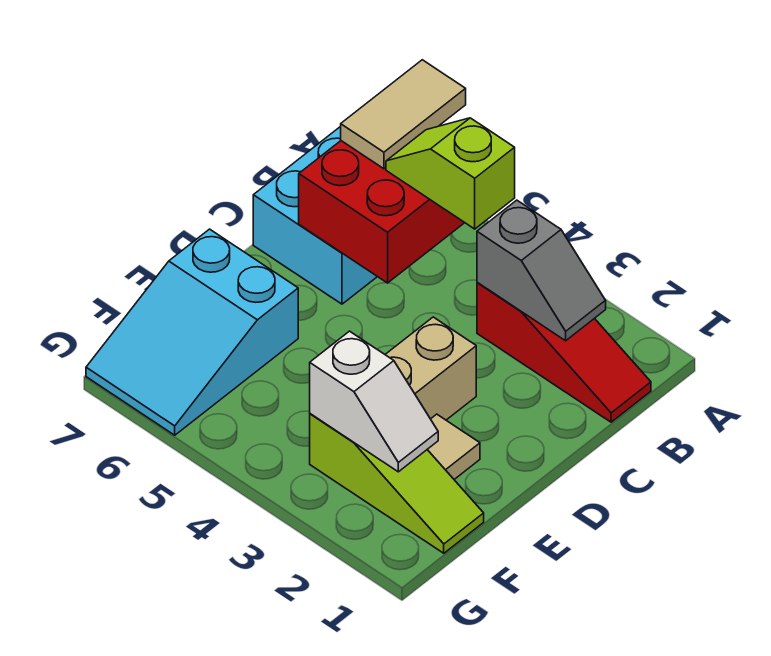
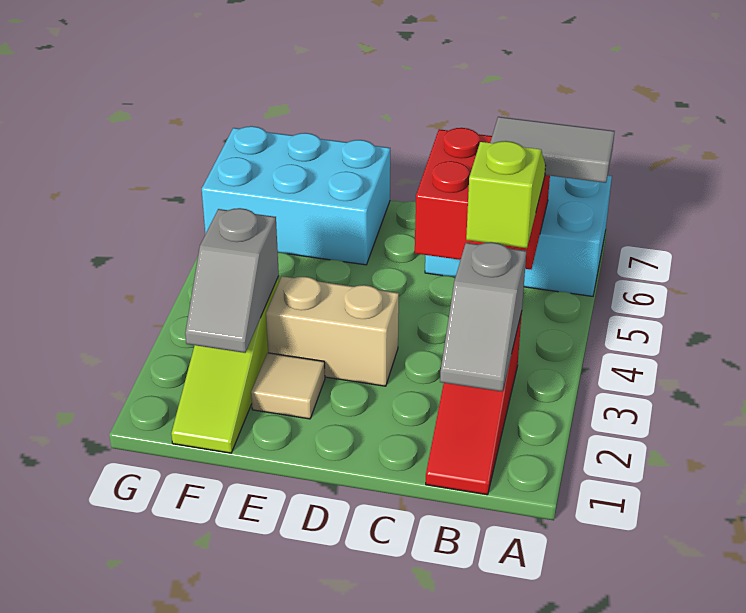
tan tile A6:B6 level 3 -> grey tile A6:B6 level 3
cyan slope E6:G7 level 1 top E -> cyan brick E6:G7 level 1
white slope F2:F3 level 2 top 3 -> grey slope F2:F3 level 2 top 3

